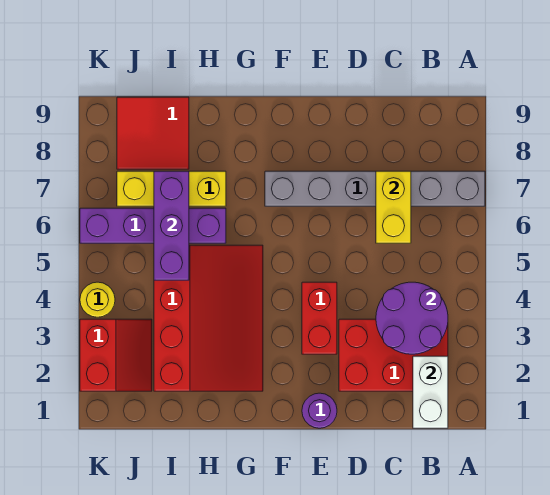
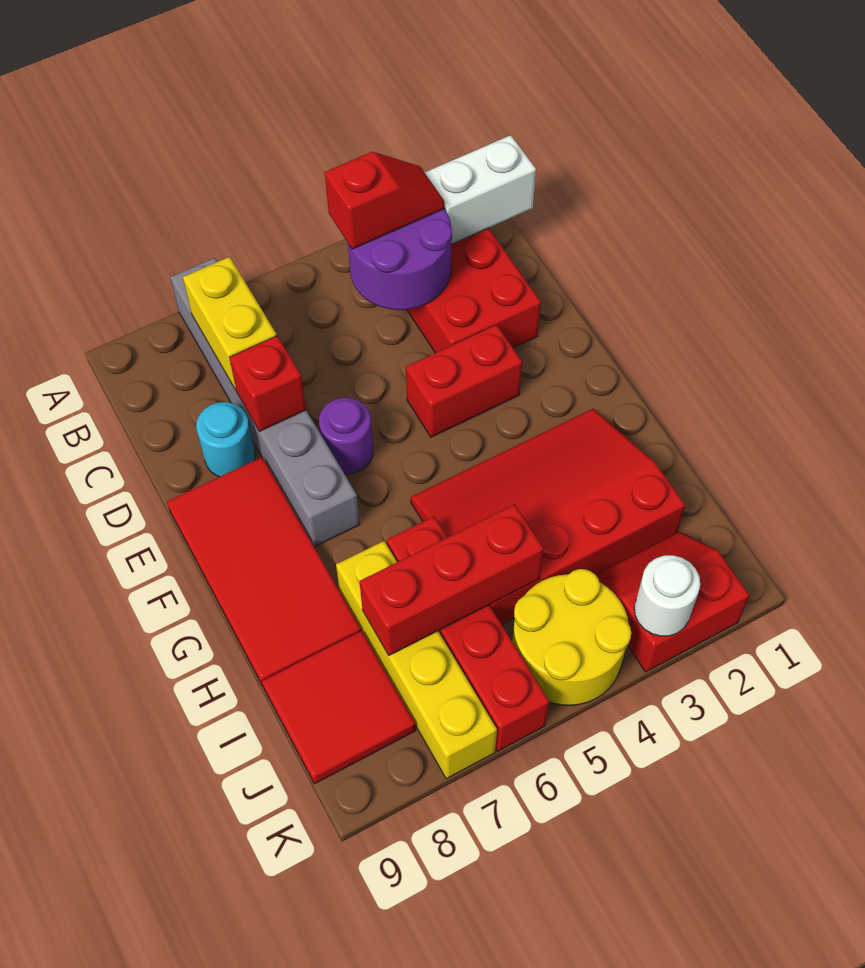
none -> red slope B3:B4 level 3 top 4
yellow brick C6:C7 level 2 -> yellow brick B7:C7 level 2
none -> red brick D7 level 2
none -> cyan round brick D8 level 1
purple round brick E1 level 1 -> purple round brick E6 level 1
none -> red tile E8:H9 level 1
purple brick H6:K6 level 1 -> red brick H6:K6 level 1
yellow brick H7:J7 level 1 -> yellow brick H7:K7 level 1
purple brick I5:I7 level 2 -> red brick I5:I7 level 2
none -> white round brick K3 level 2
yellow round brick K4 level 1 -> yellow round brick J4:K5 level 1

